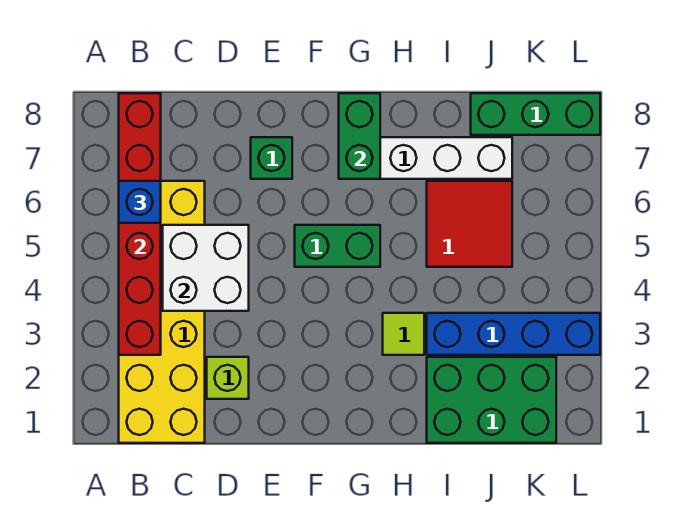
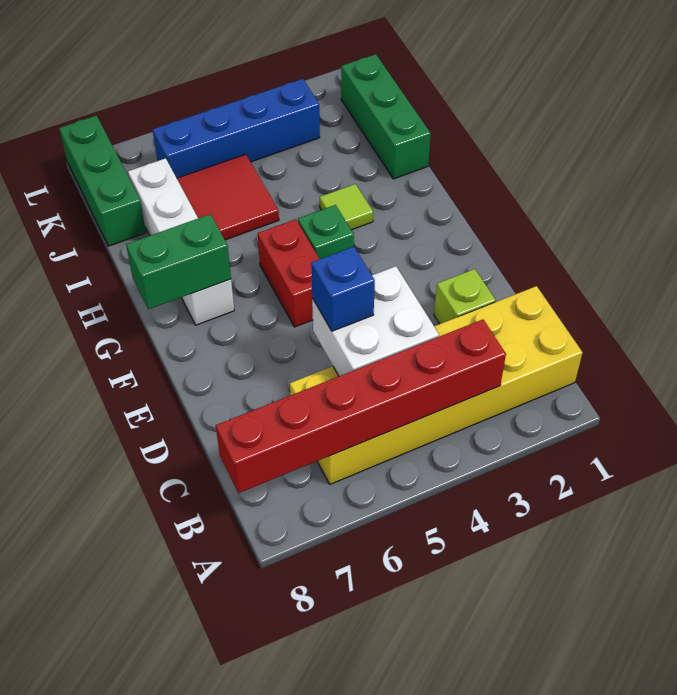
blue brick B6 level 3 -> blue brick D5 level 3
green brick E7 level 1 -> green brick G4 level 1
green brick F5:G5 level 1 -> red brick F5:G5 level 1
green brick I1:K2 level 1 -> green brick I1:K1 level 1
blue brick I3:L3 level 1 -> blue brick K3:K6 level 1

